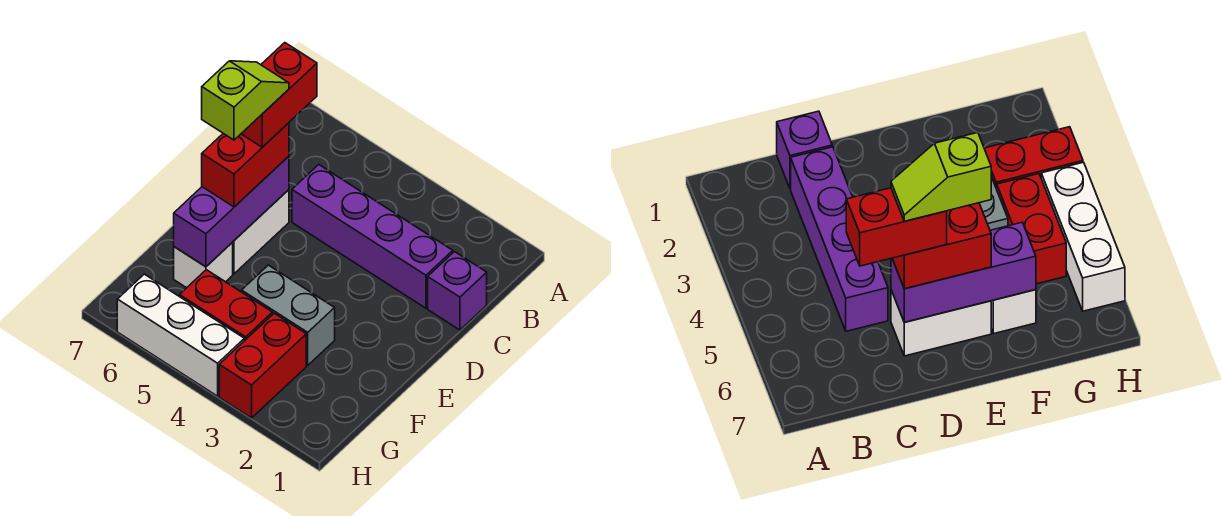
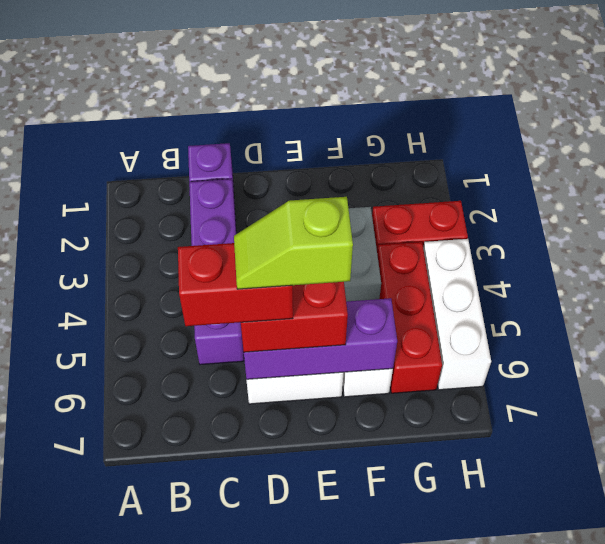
red brick G4:G5 level 1 -> red brick G4:G6 level 1

